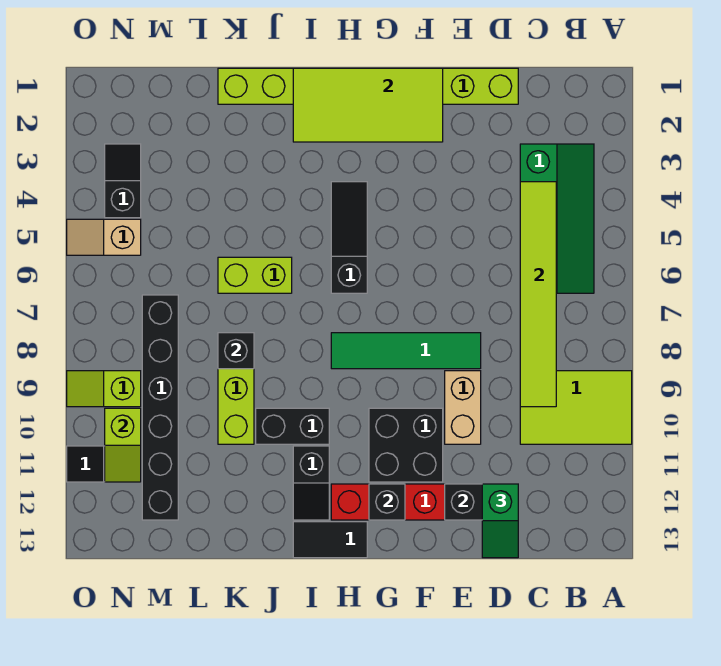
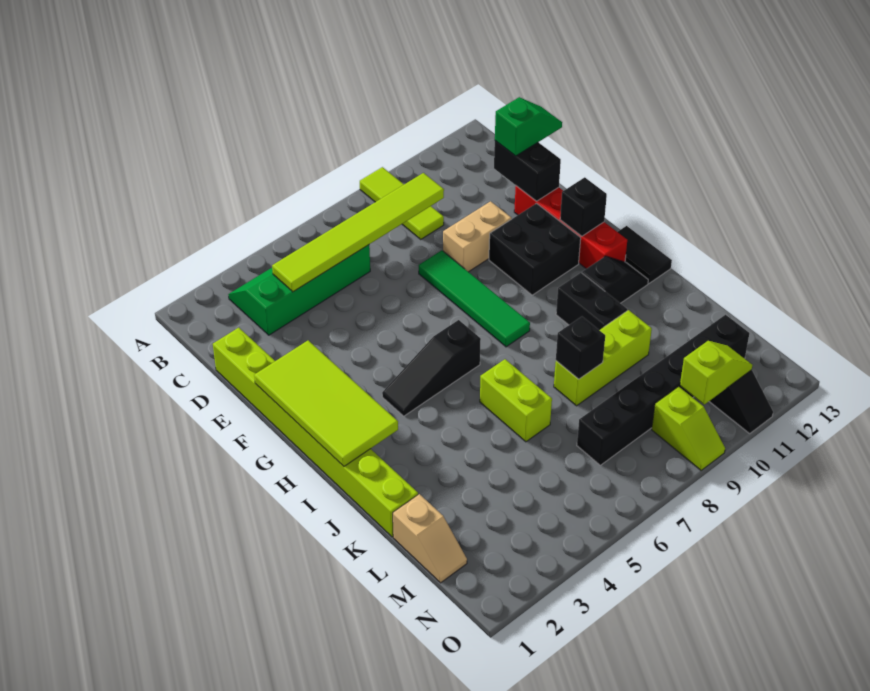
lime tile A9:C10 level 1 -> lime tile A9:C9 level 1
black slope N3:N4 level 1 top 4 -> none
tan slope N5:O5 level 1 top N -> tan slope L1:M1 level 1 top L

